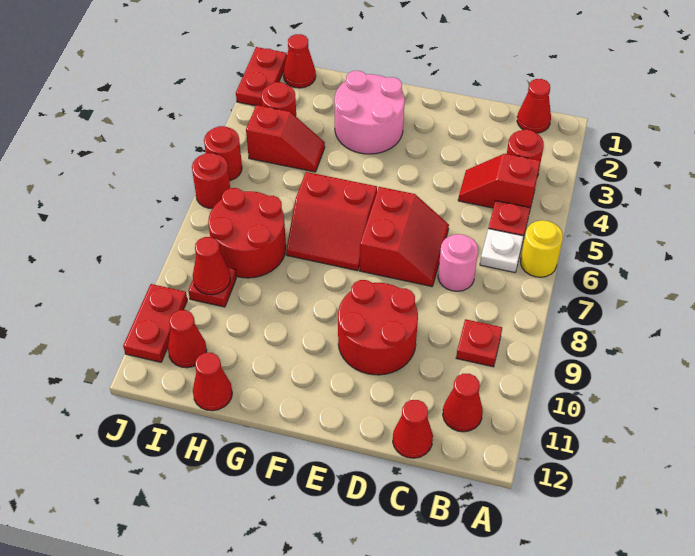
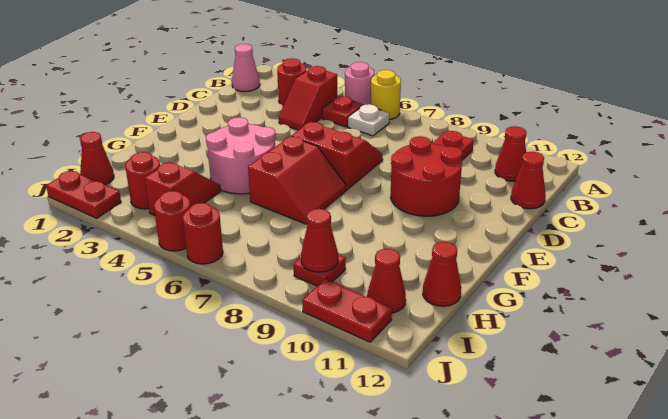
red cone B1 level 1 -> pink cone B1 level 1
pink round brick C7 level 1 -> pink round brick A5 level 1
pink round brick F2:G3 level 1 -> pink round brick F4:G5 level 1
red round brick H7:I8 level 1 -> none

